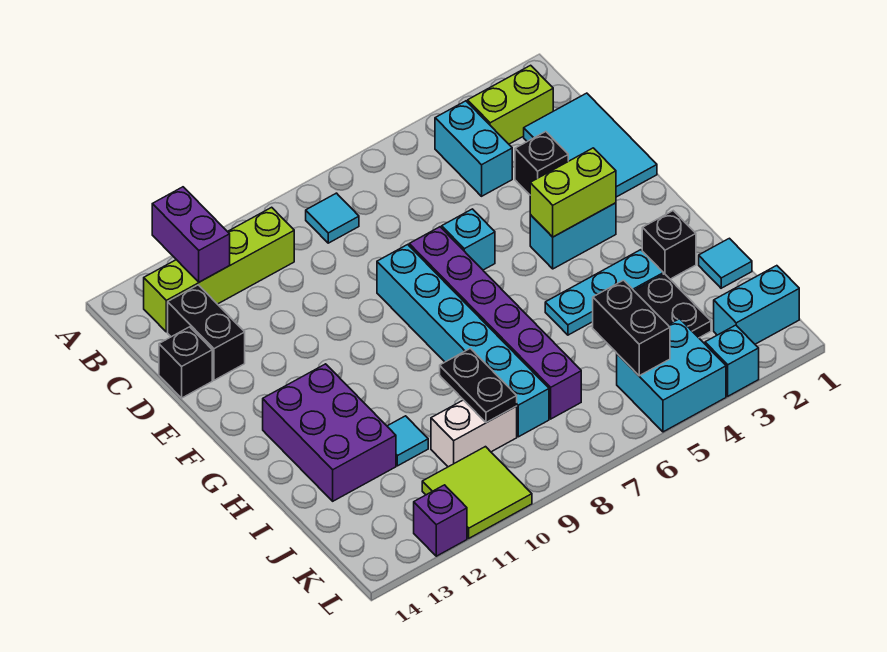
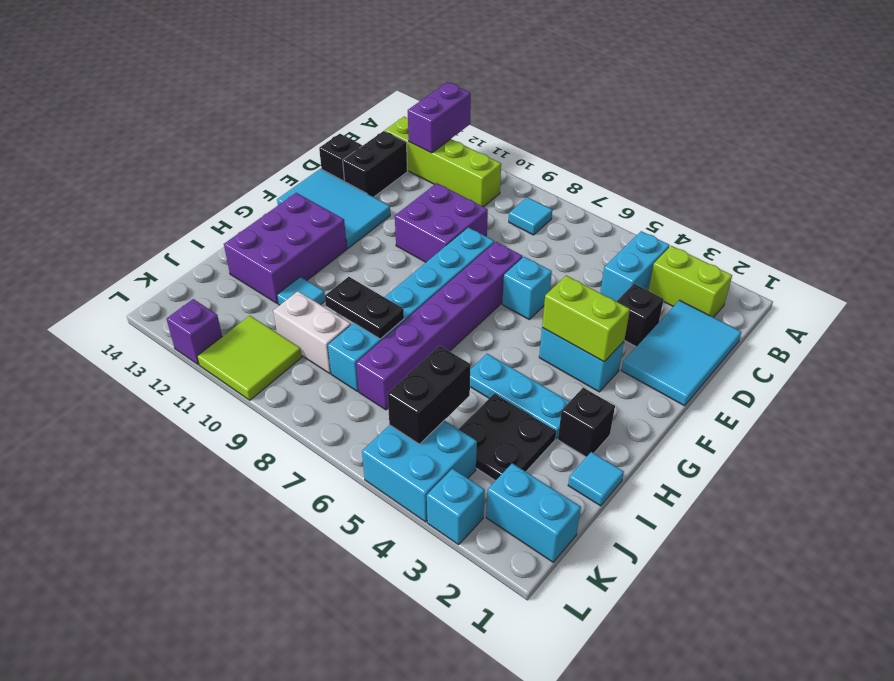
none -> purple brick D9:E10 level 1
none -> cyan tile E12:F14 level 1
black plate I9:J9 level 2 -> black plate I8:I9 level 2

